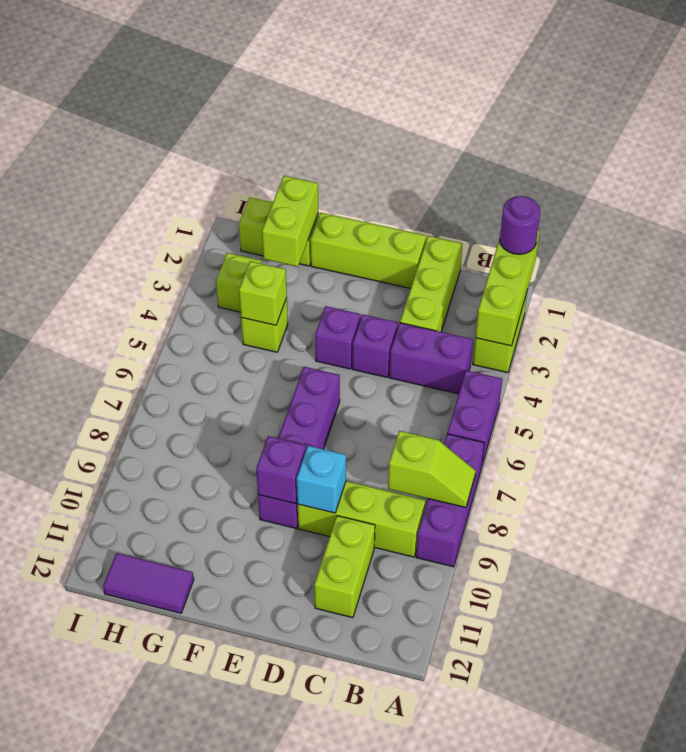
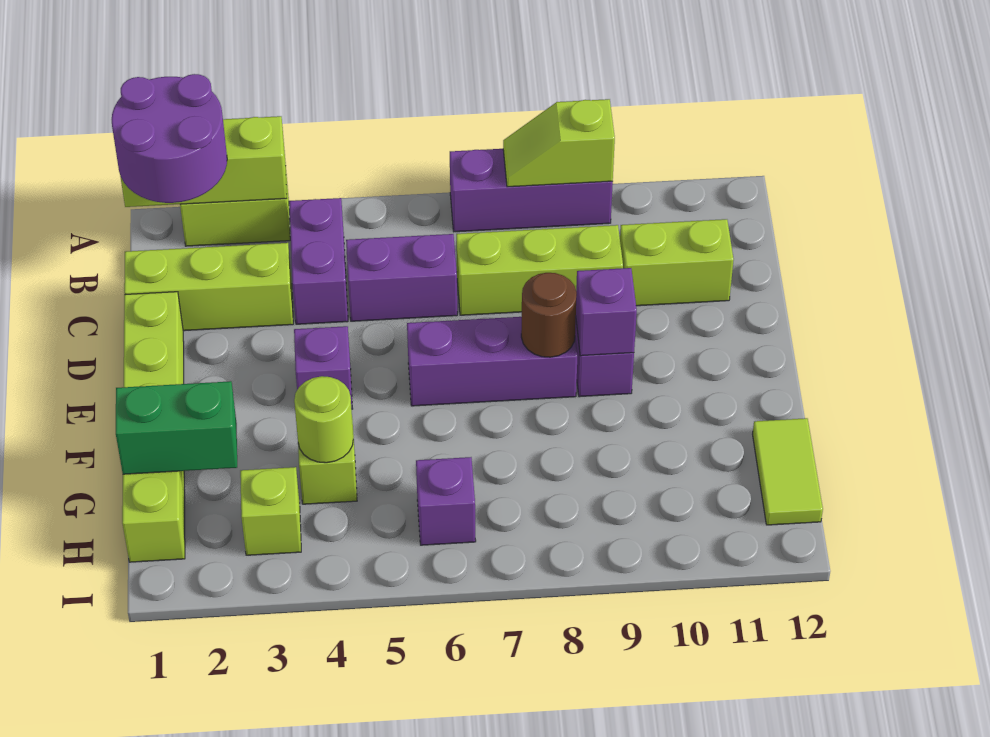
purple round brick A1 level 3 -> purple round brick A1:B2 level 3
purple brick A5:A6 level 1 -> purple brick C5:C6 level 1
lime slope A8:B8 level 2 top B -> lime slope A8:A9 level 2 top 9
lime brick B9:D9 level 1 -> lime brick C7:C9 level 1
purple brick D4 level 1 -> purple brick H6 level 1
cyan brick D9 level 2 -> none
none -> brown round brick E8 level 2
lime brick G1:G2 level 2 -> green brick G1:G2 level 2
lime brick G4 level 2 -> lime round brick G4 level 2
purple tile G12:H12 level 1 -> lime tile G12:H12 level 1

